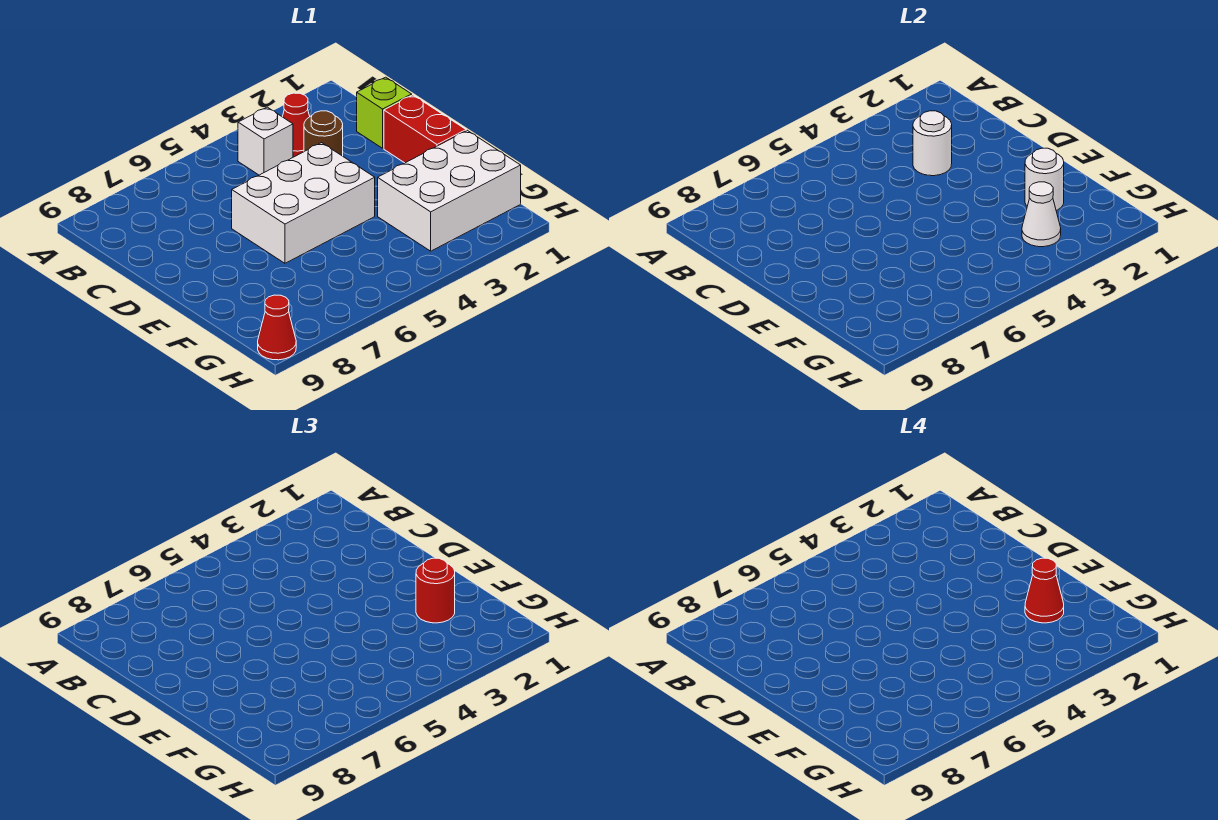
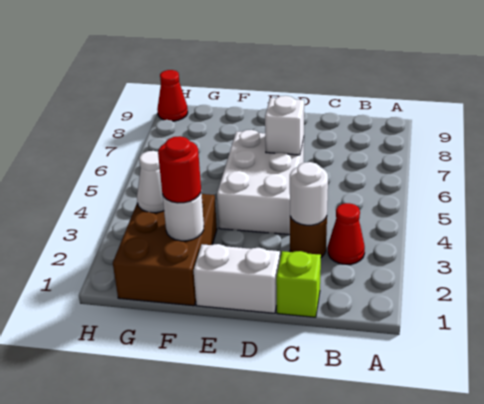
white brick B4 level 1 -> white brick D6 level 2
red brick D1:E1 level 1 -> white brick D1:E1 level 1
white brick F1:G3 level 1 -> brown brick F1:G3 level 1
red cone F2 level 4 -> none

